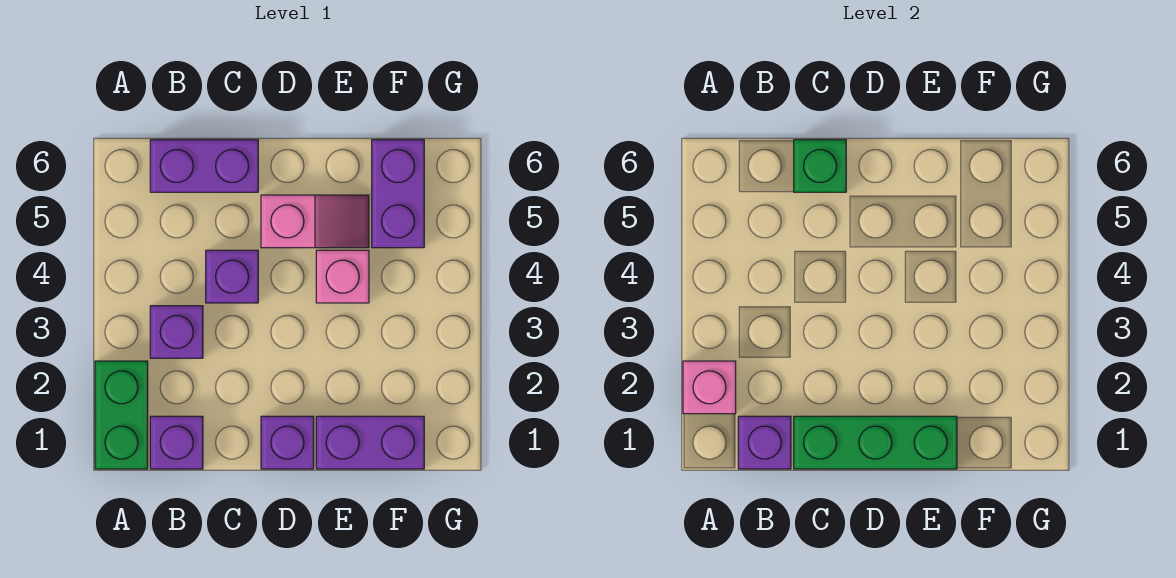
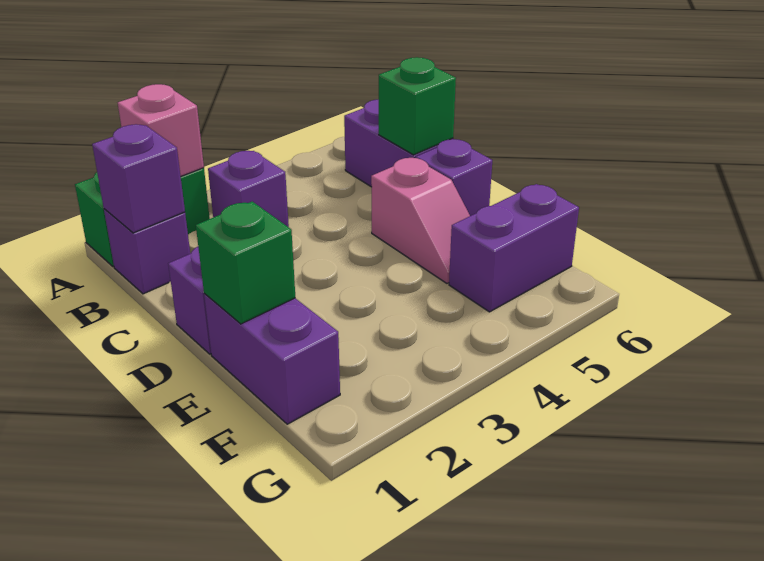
green brick C1:E1 level 2 -> green brick E1 level 2
purple brick C4 level 1 -> purple brick D6 level 1
pink brick E4 level 1 -> none

